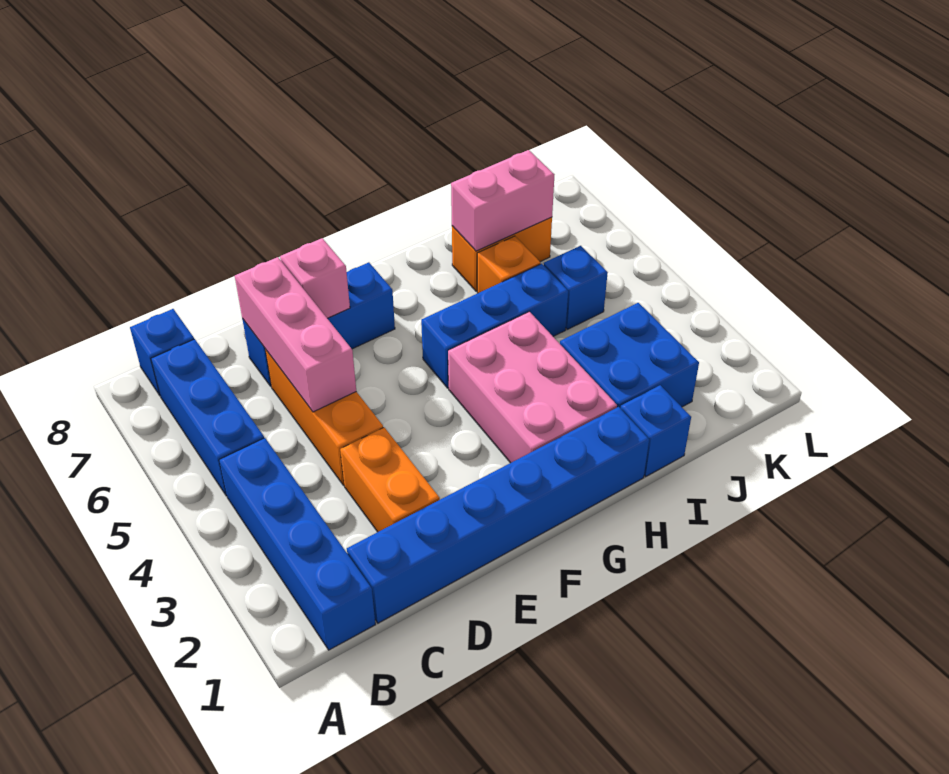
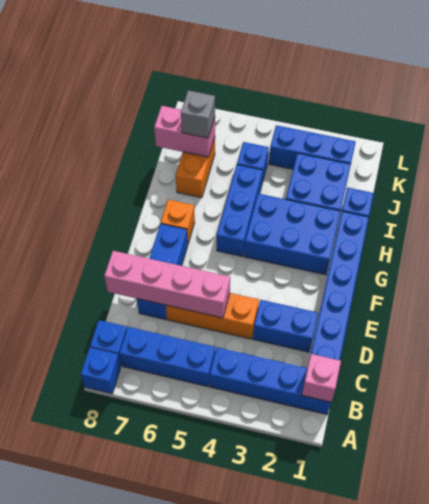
none -> blue brick A8 level 1
orange brick D2:D3 level 1 -> blue brick D2:D3 level 1
pink brick D5:D7 level 2 -> pink brick D5:D8 level 2
pink brick E7 level 2 -> pink brick B1 level 2
pink brick G2:H4 level 1 -> blue brick G2:H4 level 1
orange brick I6 level 1 -> orange brick G7 level 1
pink brick I7:J7 level 2 -> pink brick J7:J8 level 2
none -> grey brick J7 level 3
none -> blue brick K2:K4 level 1

